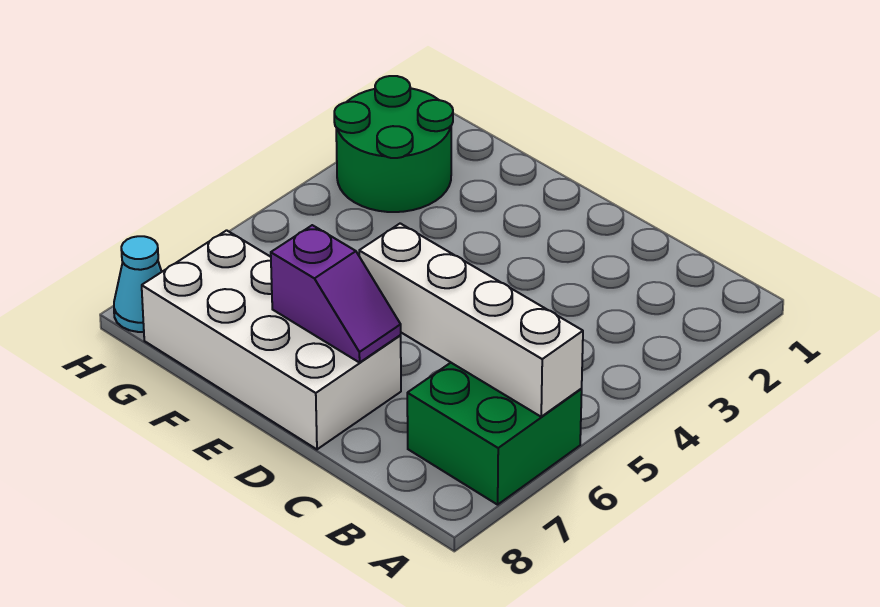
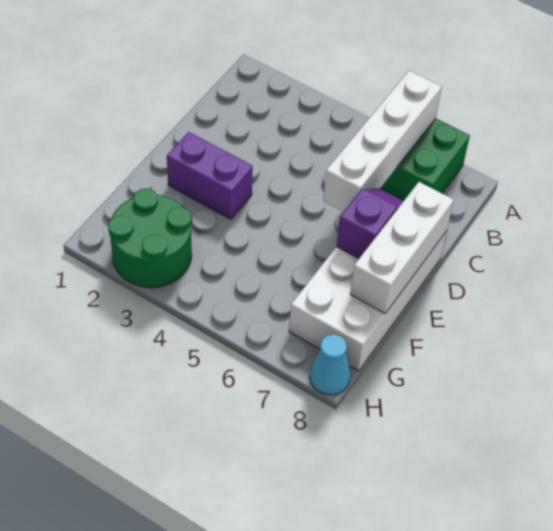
none -> white brick D8:F8 level 2
none -> purple brick E2:E3 level 1

